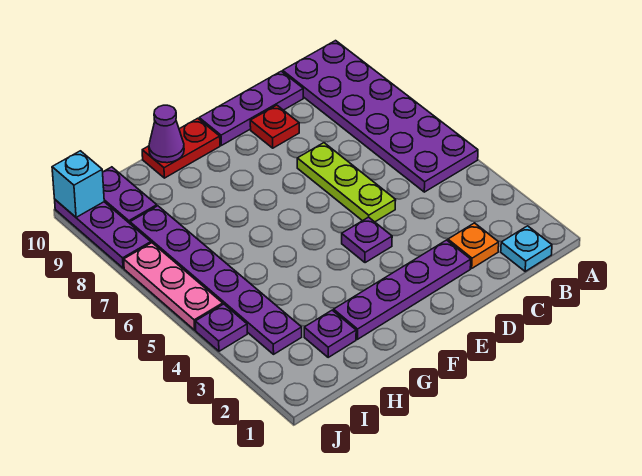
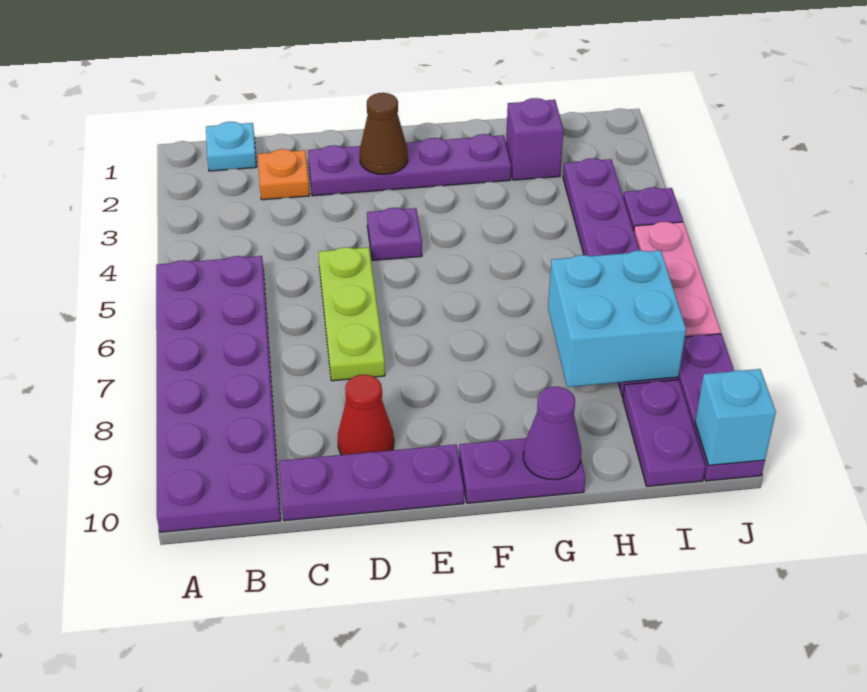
red plate D9 level 1 -> red cone D9 level 1
none -> brown cone E2 level 2
red plate F10:G10 level 1 -> purple plate F10:G10 level 1
purple plate H2 level 1 -> purple brick H2 level 1
none -> cyan brick H7:I8 level 2

